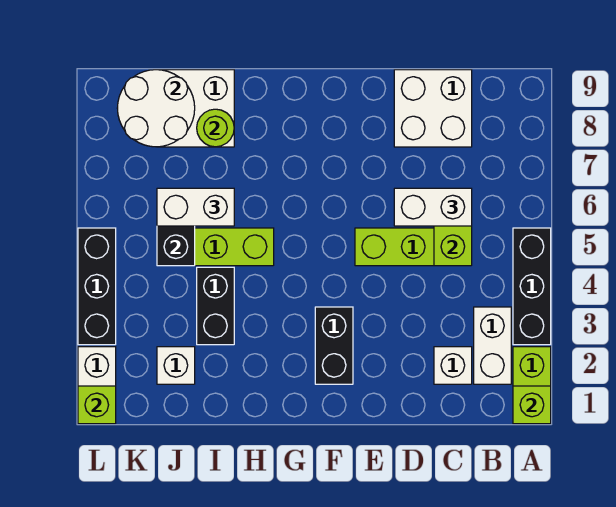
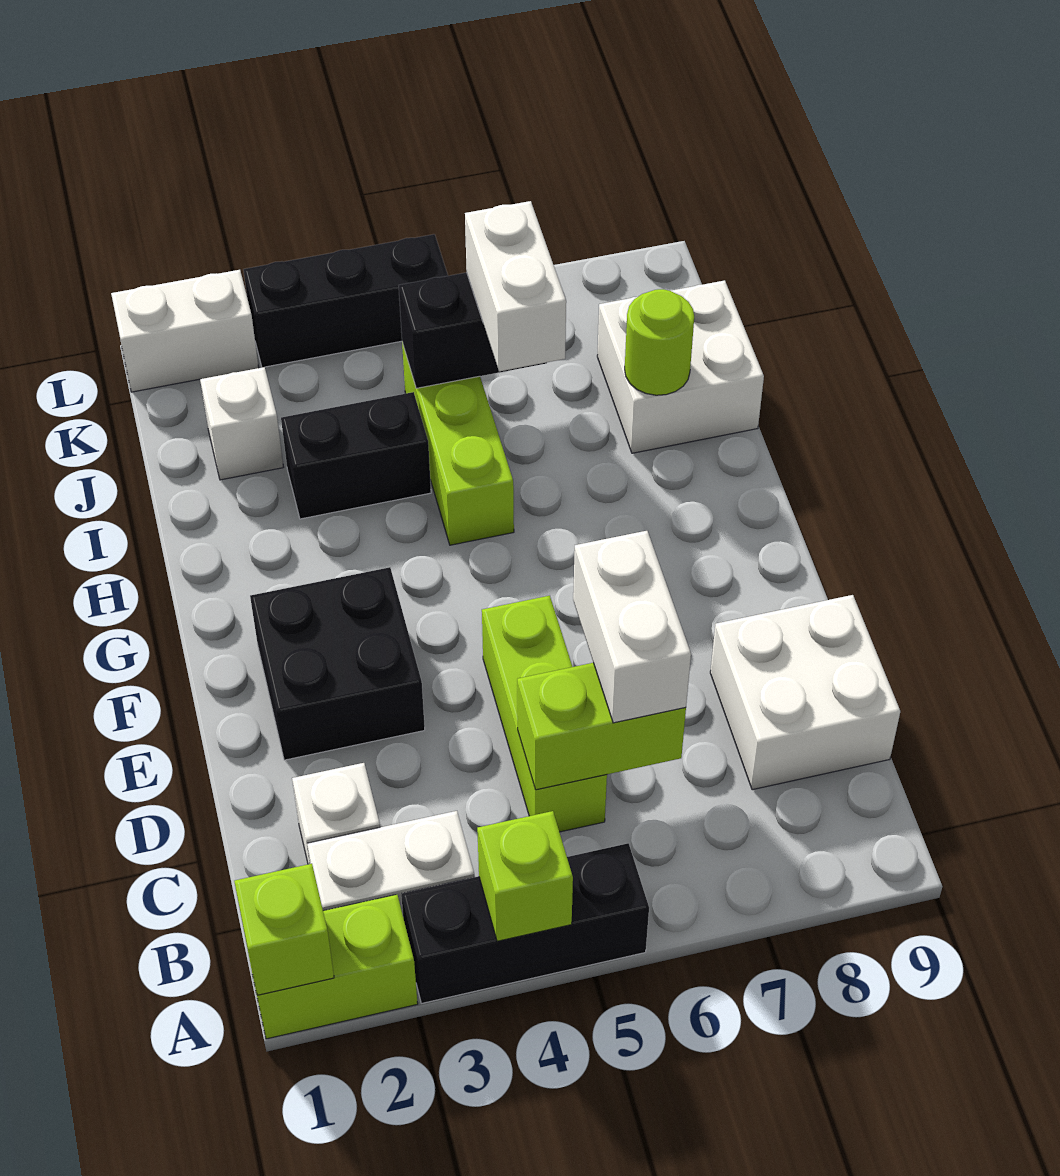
black brick F2:F3 level 1 -> black brick E2:F3 level 1
white round brick J8:K9 level 2 -> none
lime brick L1 level 2 -> lime brick A4 level 2

